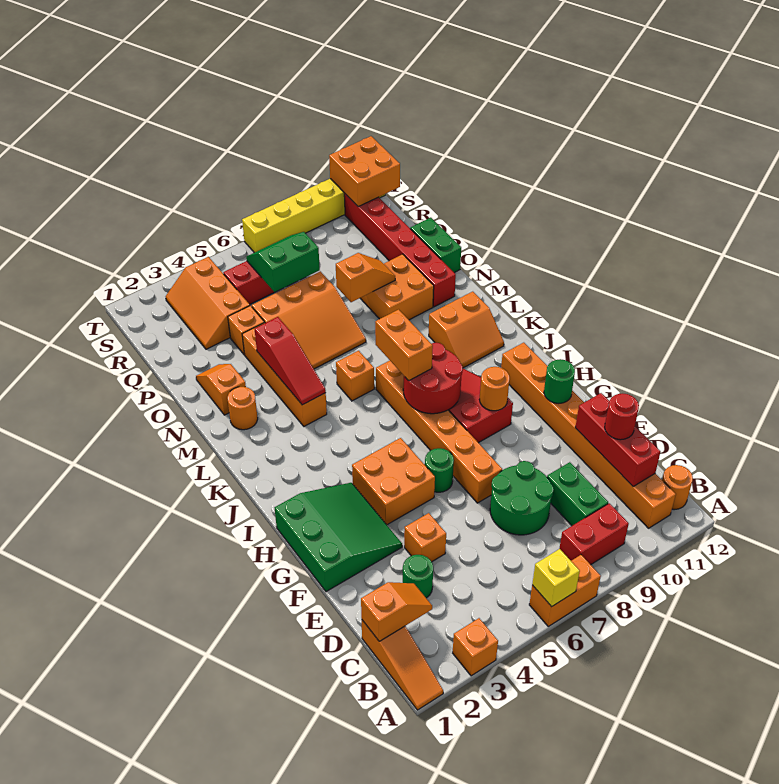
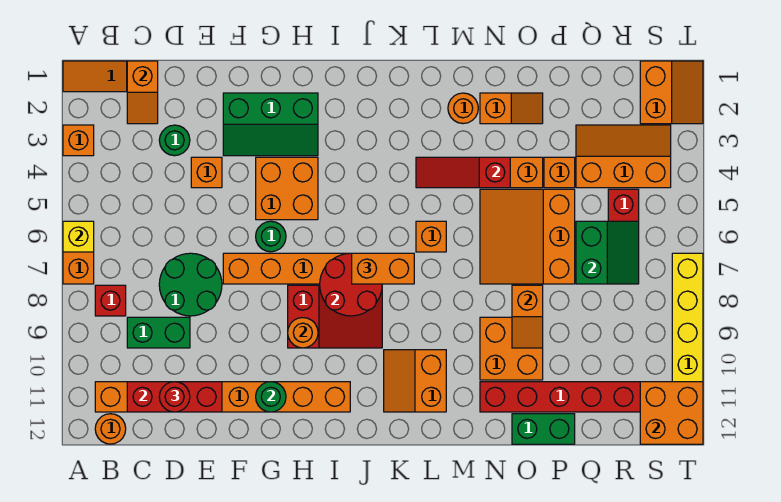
red brick B8:B9 level 1 -> red brick B8 level 1
green slope F1:H3 level 1 top 1 -> green slope F2:H3 level 1 top 2
none -> orange slope S1:T2 level 1 top S

